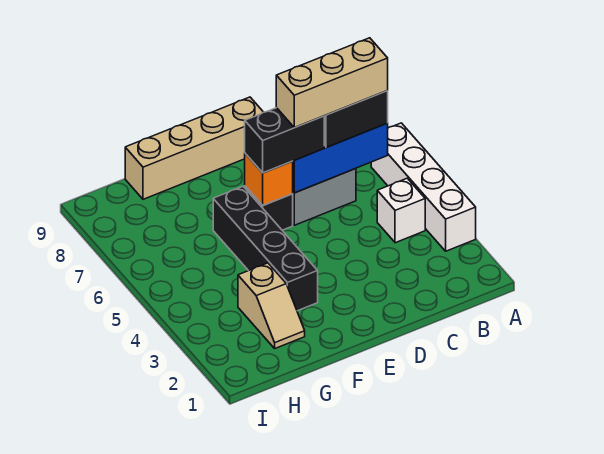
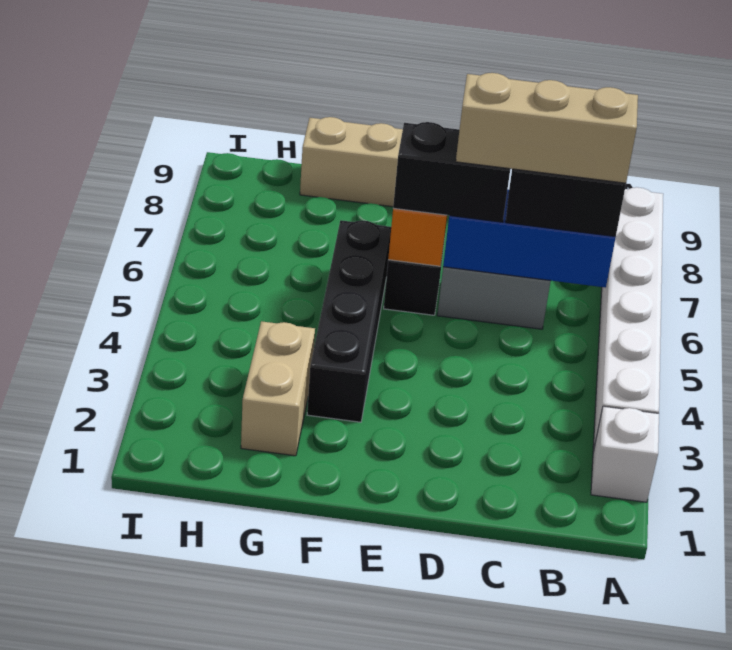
white brick A3:A6 level 1 -> white brick A3:A8 level 1
white brick B4 level 1 -> white brick A2 level 1
tan slope G2:G3 level 1 top 3 -> tan brick G2:G3 level 1

